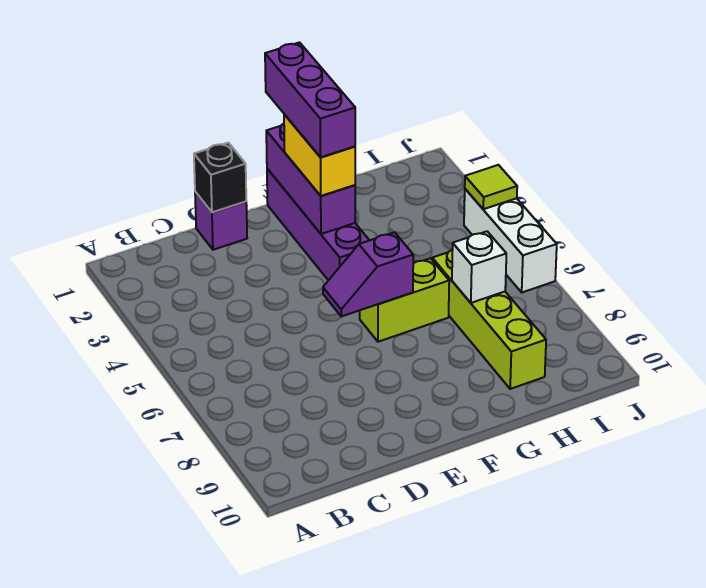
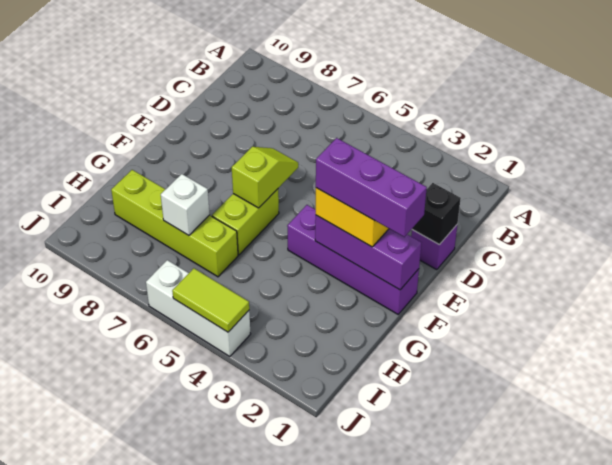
purple slope E6:F6 level 2 top F -> lime slope E6:F6 level 2 top F
lime tile J4 level 2 -> lime tile J4:J5 level 2

